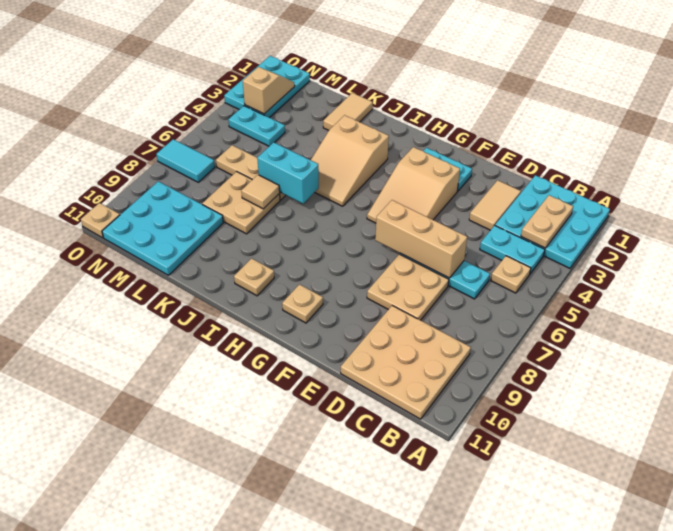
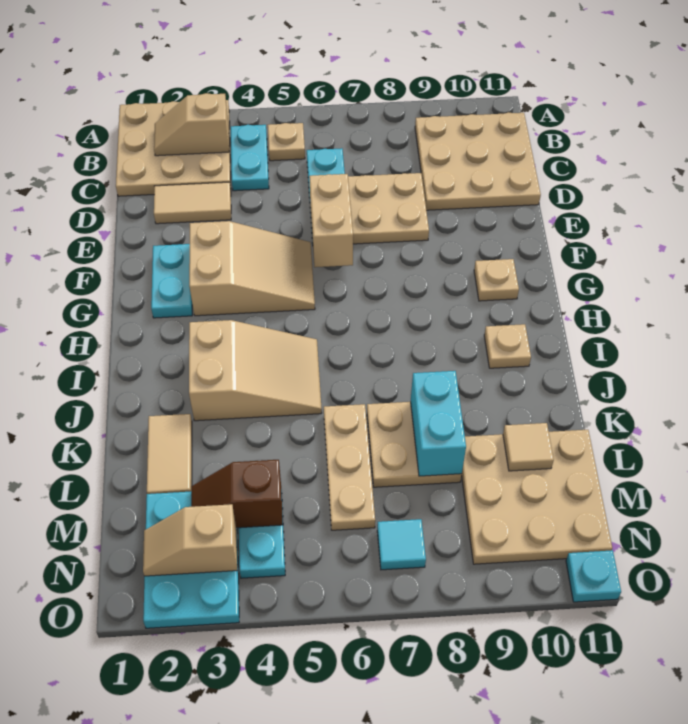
cyan plate A1:C3 level 1 -> tan plate A1:C3 level 1
tan plate B2:B3 level 2 -> tan slope B2:B3 level 2 top 3
tan brick D6:F6 level 2 -> tan brick E6:F6 level 2
cyan brick J6:K6 level 2 -> cyan brick K8:L8 level 2
tan tile K1:K2 level 1 -> tan tile K2:L2 level 1
tan tile K7 level 2 -> tan tile L10 level 2
cyan plate L9:N11 level 1 -> tan plate L9:N11 level 1
none -> brown slope M3:M4 level 2 top 4
cyan plate N1:O3 level 1 -> cyan plate M2:O3 level 1
cyan tile N7:O7 level 1 -> cyan tile N7 level 1
tan plate O11 level 1 -> cyan plate O11 level 1

